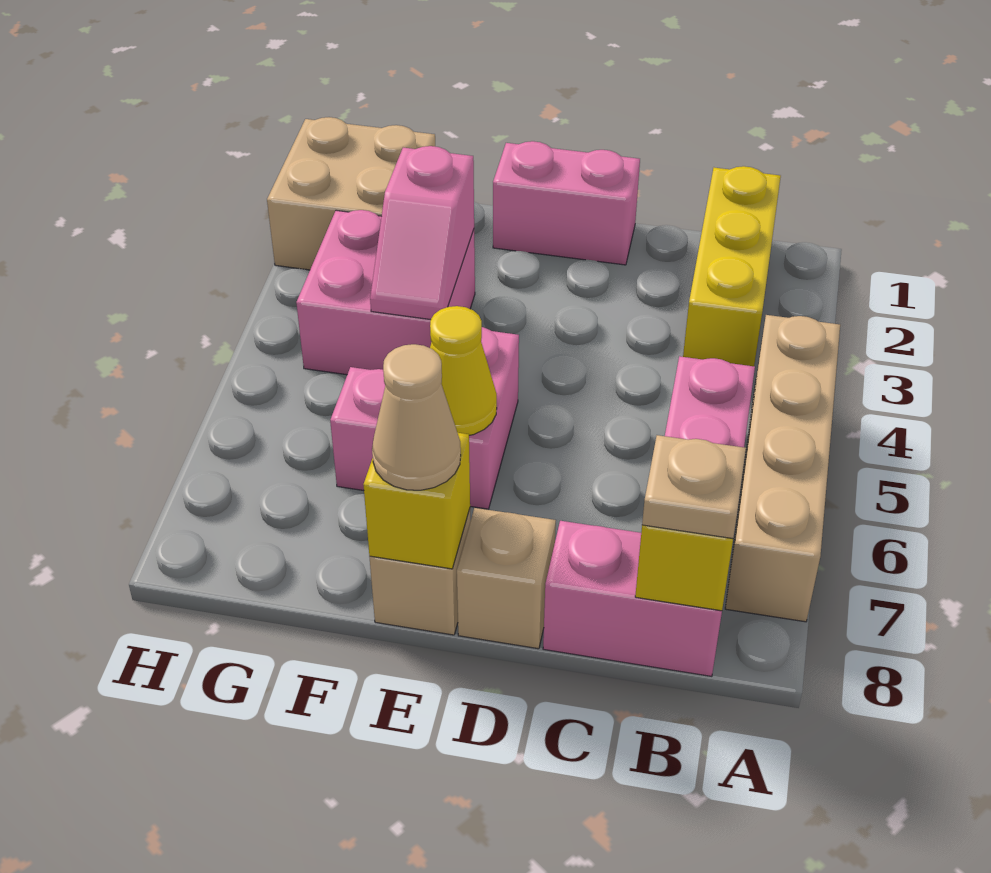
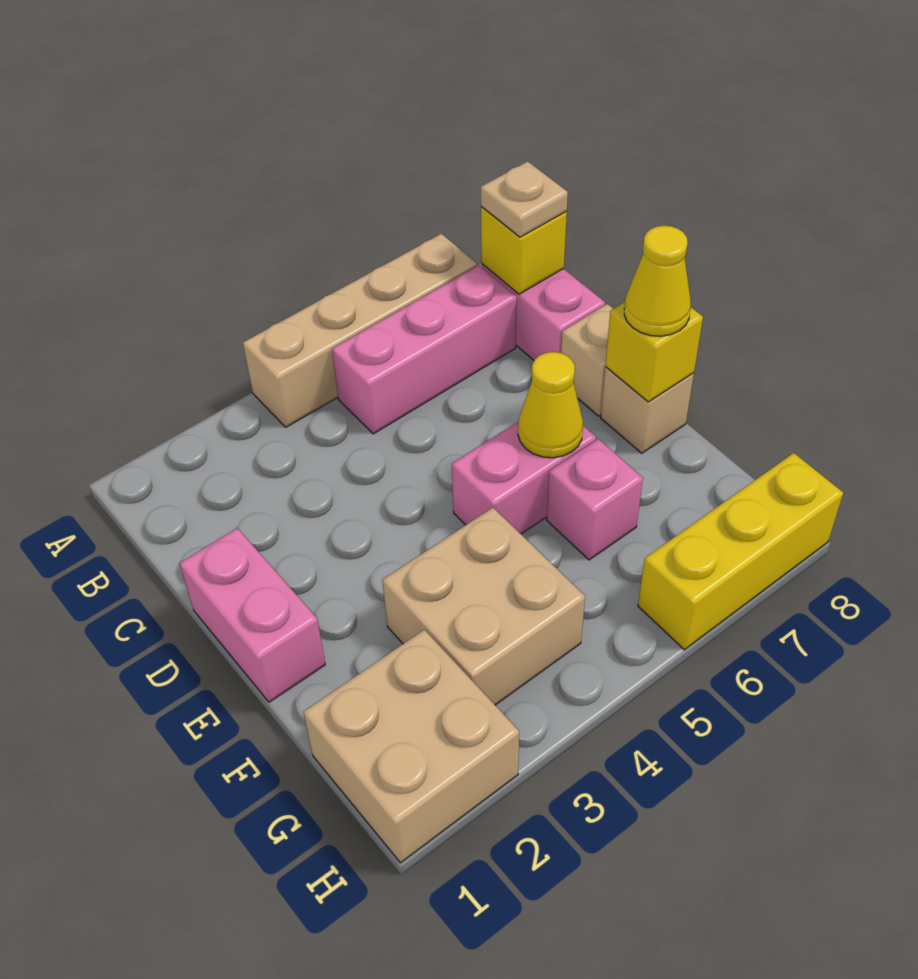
yellow brick B1:B3 level 1 -> yellow brick H6:H8 level 1
tan cone E8 level 3 -> yellow cone E8 level 3
pink brick F3:G4 level 1 -> tan brick F3:G4 level 1
pink slope F3:F4 level 2 top 3 -> none

